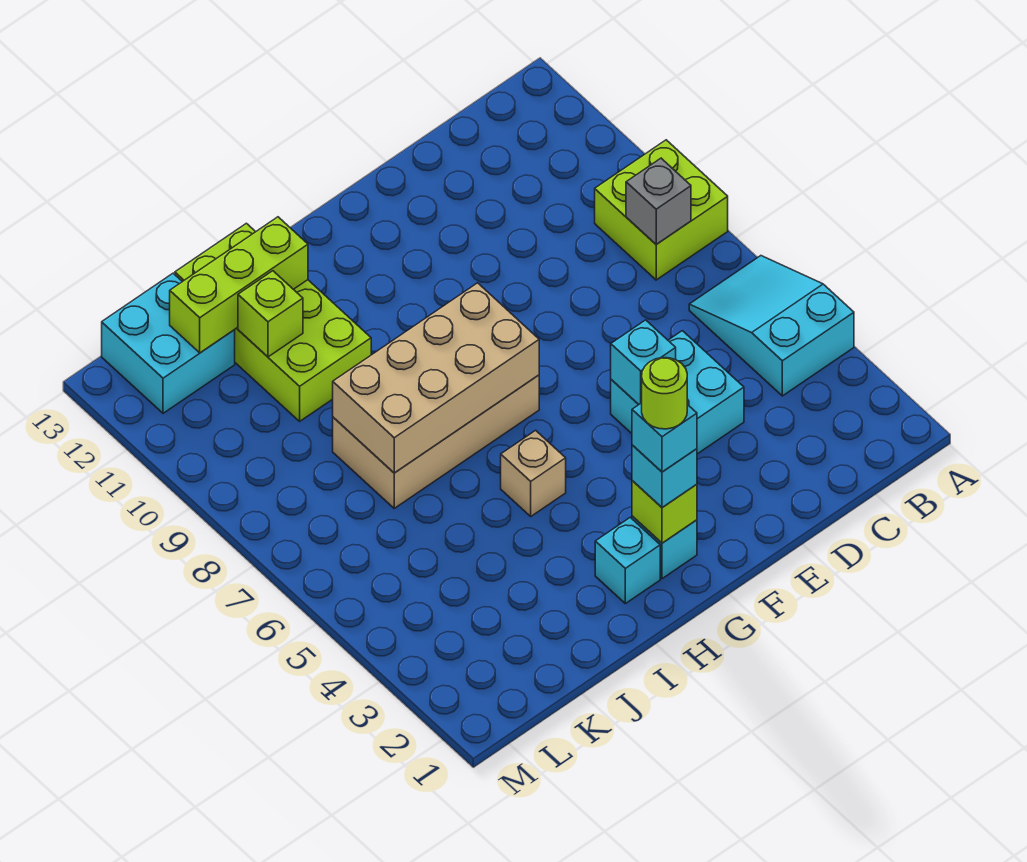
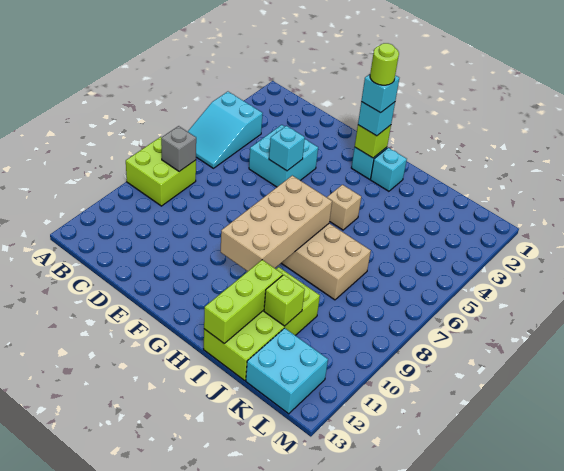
tan brick G7:J8 level 2 -> tan brick G7:H10 level 2
lime brick I12:K12 level 2 -> lime brick I11:I13 level 2

